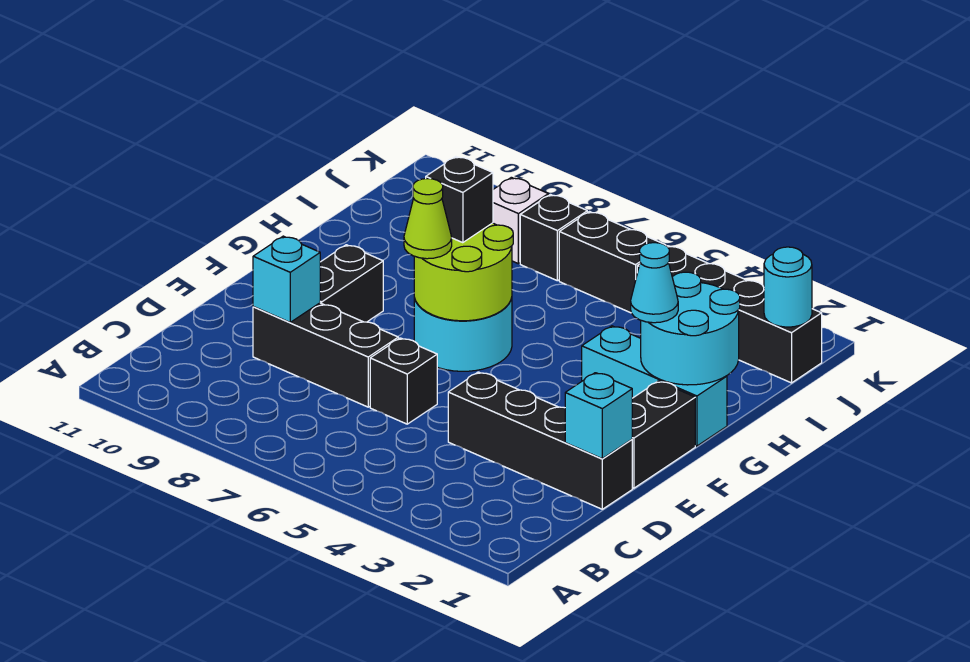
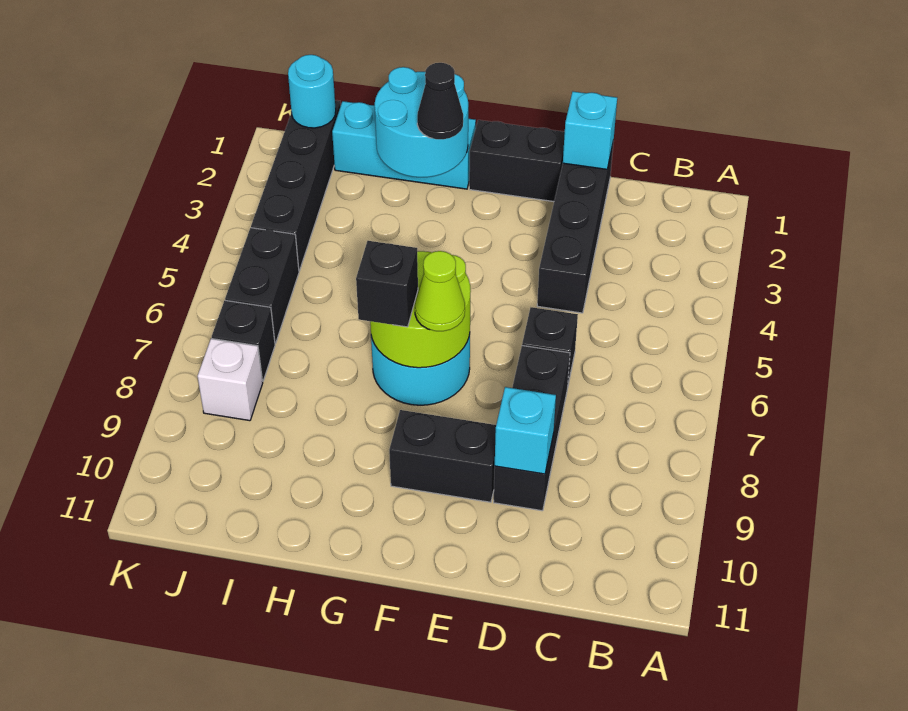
cyan brick G1:G3 level 1 -> cyan brick G1:I1 level 1
cyan cone G2 level 3 -> black cone G2 level 3

